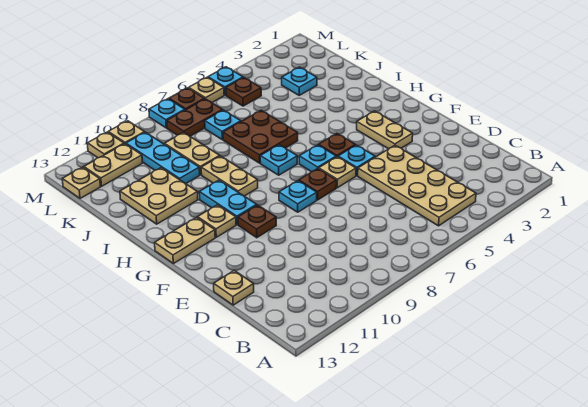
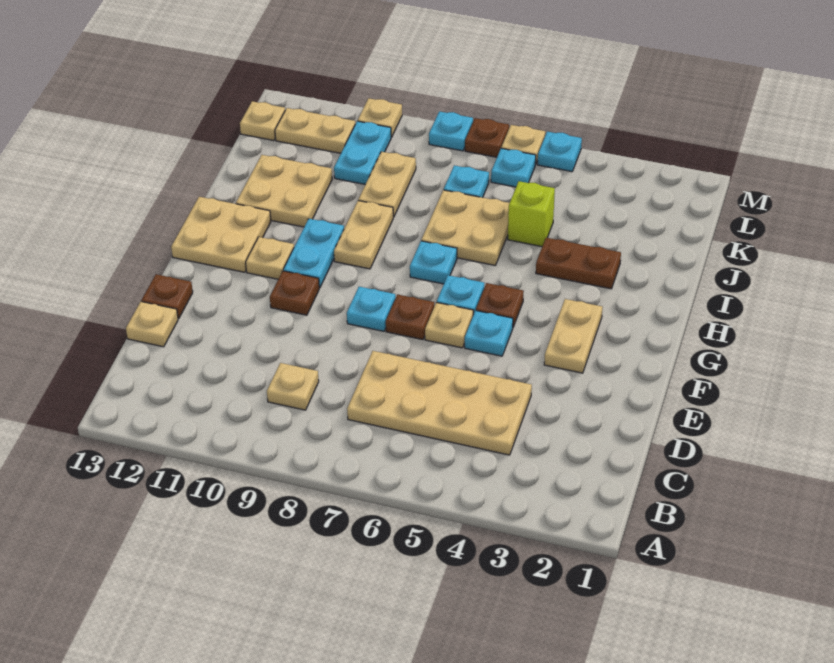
tan plate B4:E5 level 1 -> tan plate C4:D7 level 1
tan plate G12:G13 level 1 -> tan plate G12:H13 level 1
brown plate I6:J7 level 1 -> tan plate I6:J7 level 1
none -> lime brick J5 level 1
cyan plate J10:L10 level 1 -> cyan plate K10:L10 level 1
cyan plate K3 level 1 -> cyan plate L6 level 1
brown plate L5 level 1 -> brown plate E13 level 1
brown plate L7:L8 level 1 -> brown plate I3:I4 level 1
tan plate M11 level 1 -> tan plate C9 level 1

